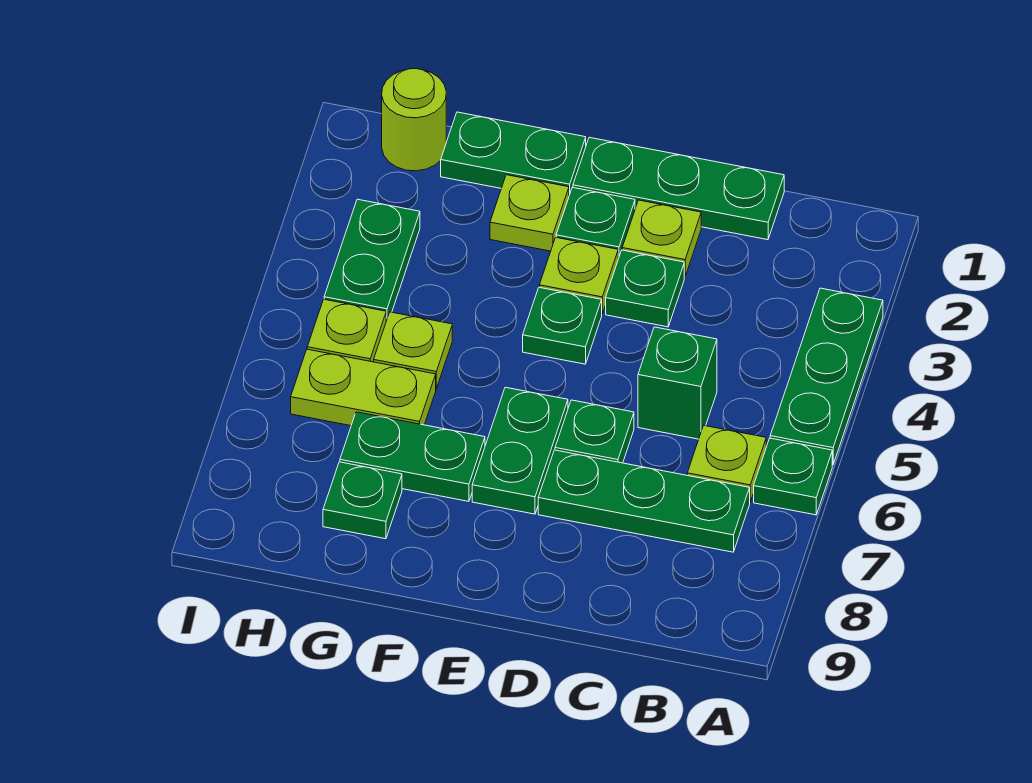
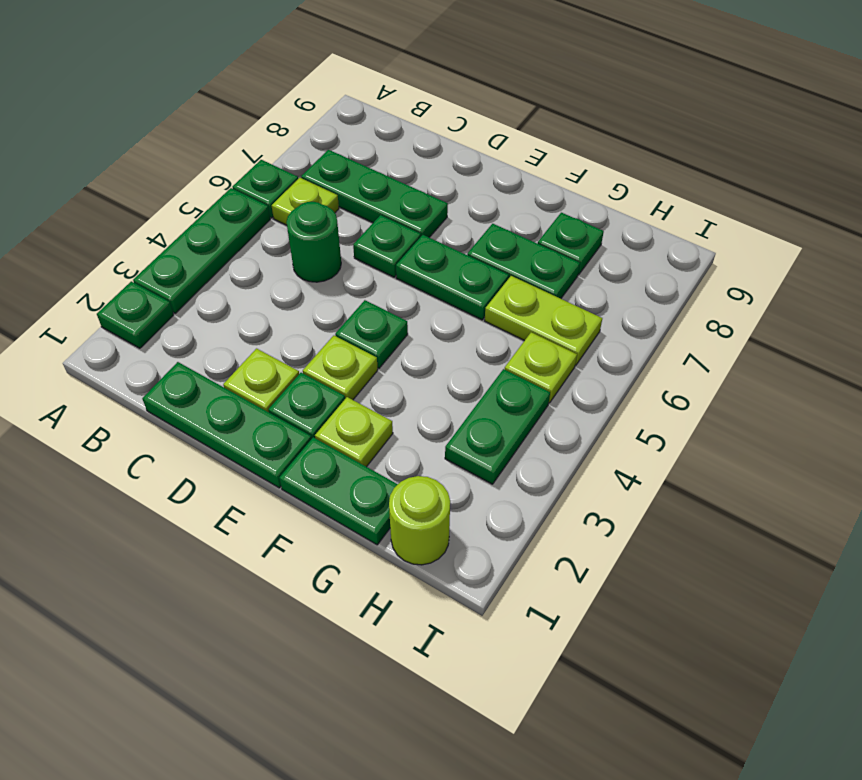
green brick C5 level 1 -> green round brick C5 level 1
green plate D3 level 1 -> green plate A2 level 1
green plate E6:E7 level 1 -> green plate E6:F6 level 1
lime plate G5 level 1 -> none

